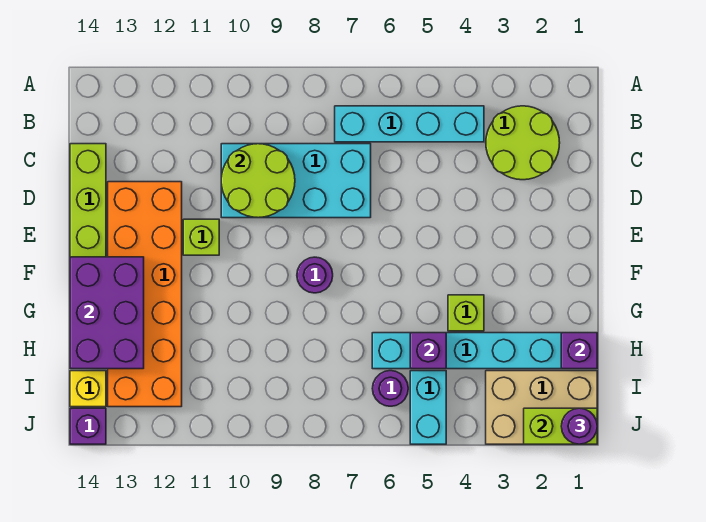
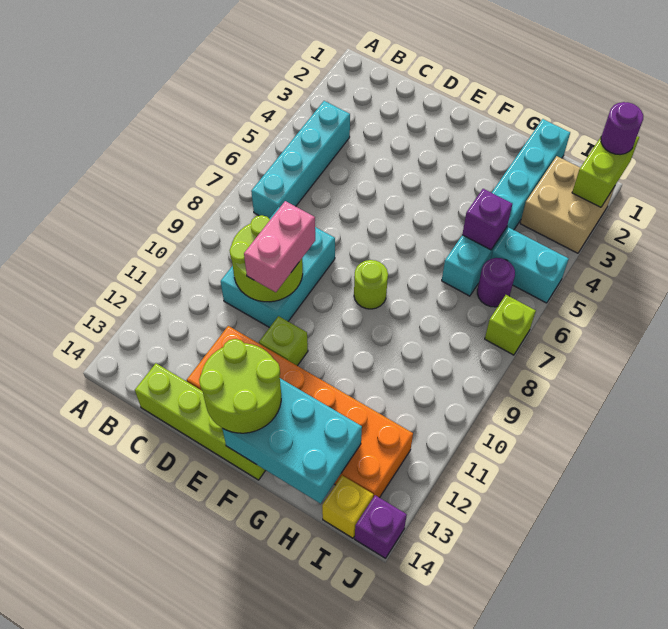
lime round brick B2:C3 level 1 -> lime round brick E13:F14 level 3
cyan brick C7:D10 level 1 -> cyan brick C8:D10 level 1
none -> pink brick D9:D10 level 3
purple round brick F8 level 1 -> lime round brick F8 level 1
purple brick F13:H14 level 2 -> cyan brick F13:H14 level 2
lime brick G4 level 1 -> lime brick J7 level 1
purple brick H1 level 2 -> none
tan brick I1:J3 level 1 -> tan brick I2:J3 level 1

